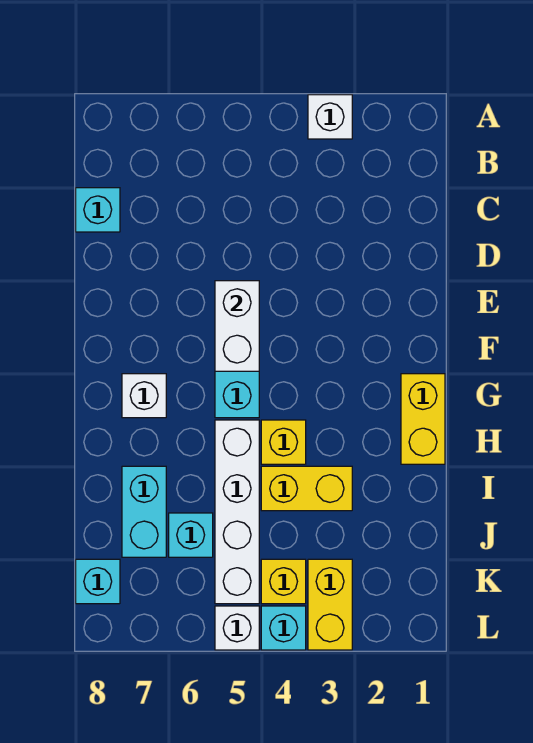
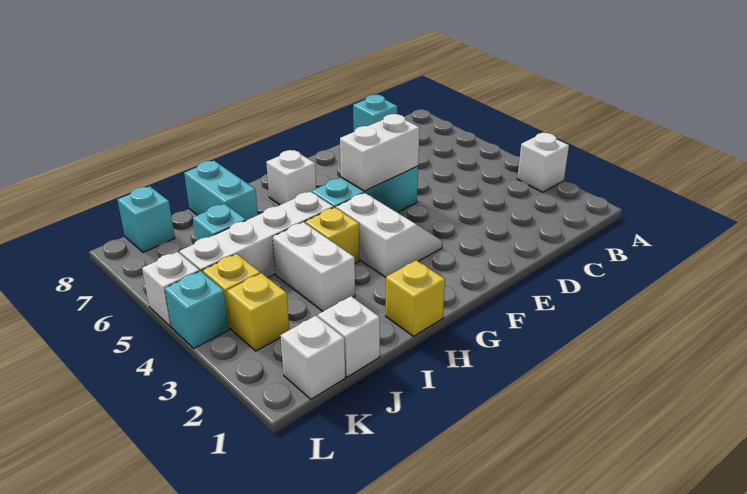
none -> white slope F3:G4 level 1 top G
yellow brick G1:H1 level 1 -> yellow brick H1 level 1
yellow brick I3:I4 level 1 -> white brick I3:I4 level 1
cyan brick I7:J7 level 1 -> cyan brick I7:I8 level 1
none -> white brick J1 level 1
none -> white brick K1 level 1
yellow brick K3:L3 level 1 -> yellow brick K3 level 1

